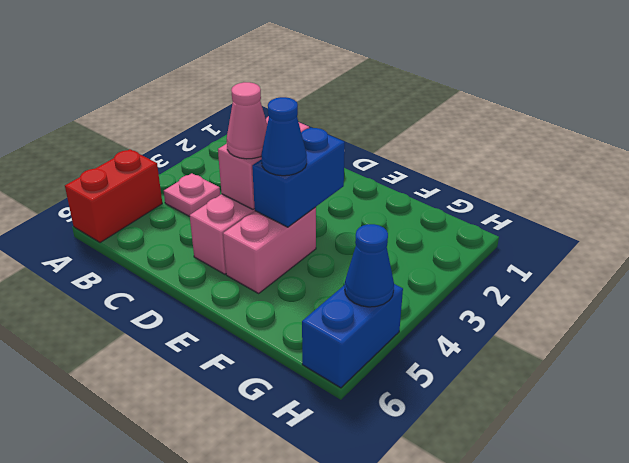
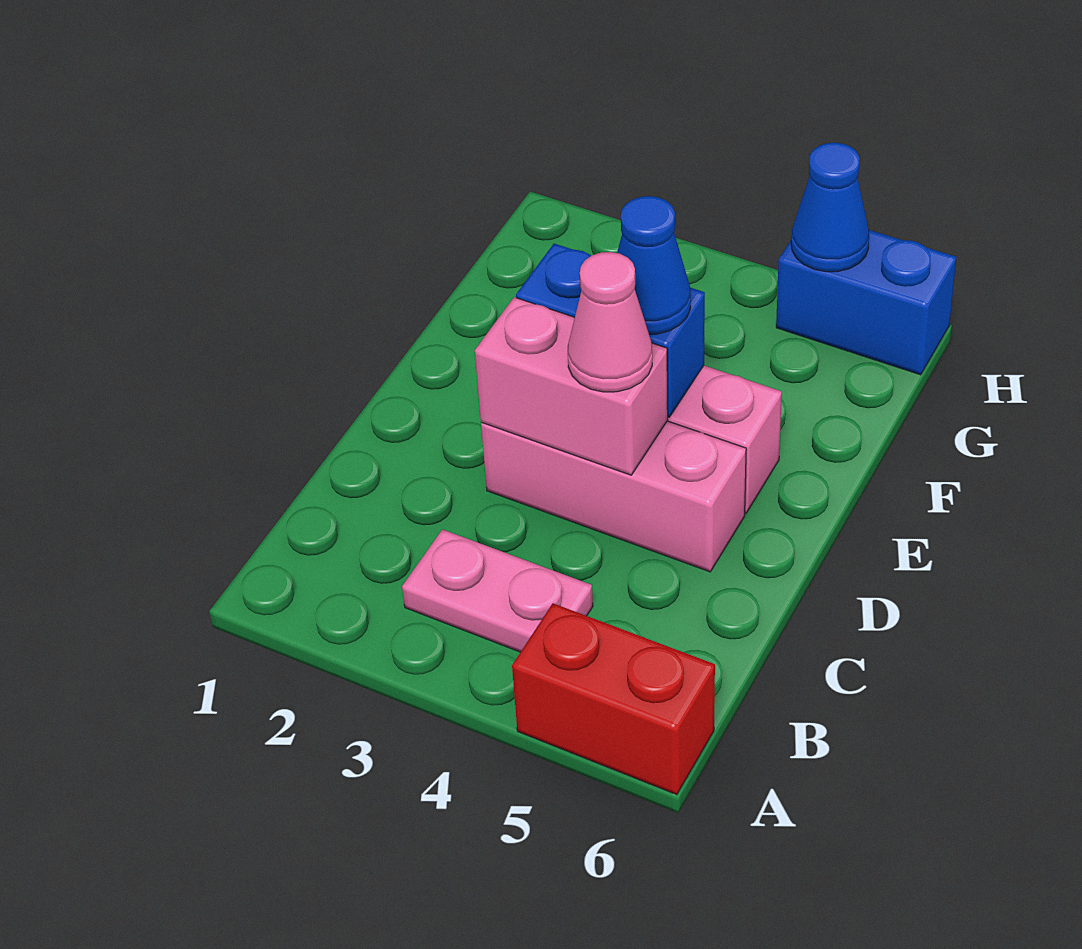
pink plate B4 level 1 -> pink plate B3:B4 level 1

